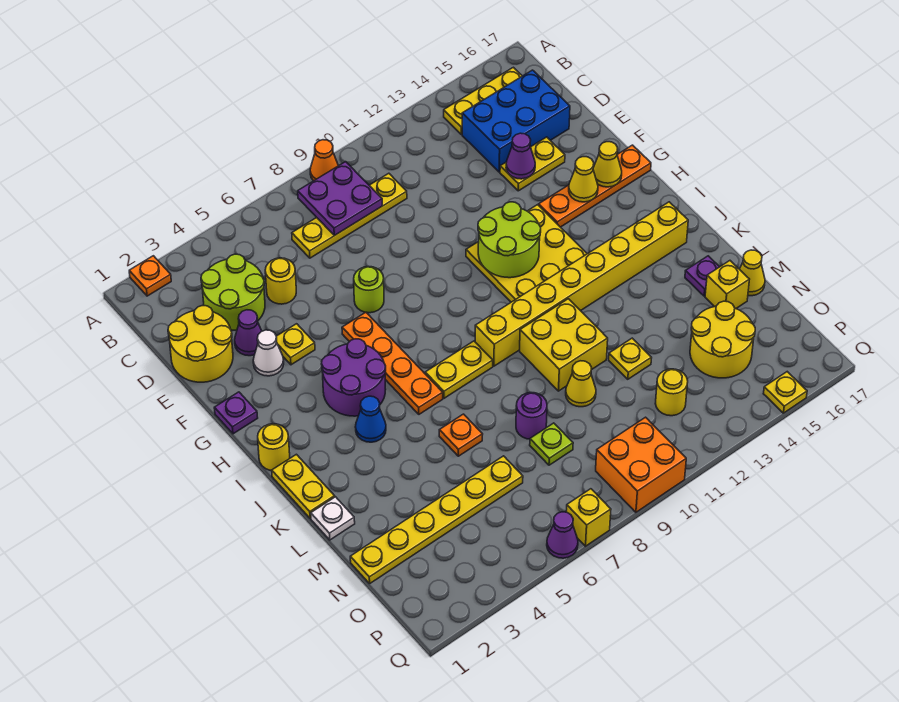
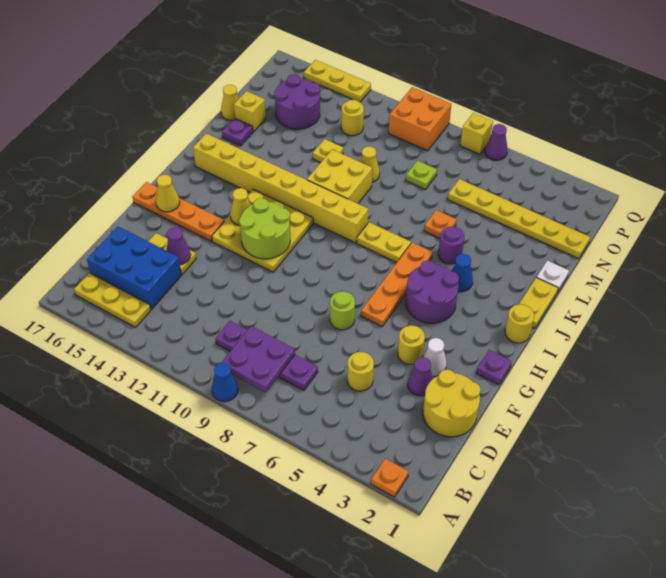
orange cone A9 level 1 -> blue cone A9 level 1
lime round brick C3:D4 level 1 -> none
yellow plate C7:C10 level 1 -> purple plate C7:C10 level 1
yellow plate F4 level 1 -> yellow round brick F4 level 1
yellow cone G15 level 2 -> yellow cone H13 level 2
purple round brick M8 level 1 -> purple round brick K5 level 1
yellow round brick N14:O15 level 1 -> purple round brick N14:O15 level 1
yellow plate Q15 level 1 -> yellow plate Q13:Q15 level 1

